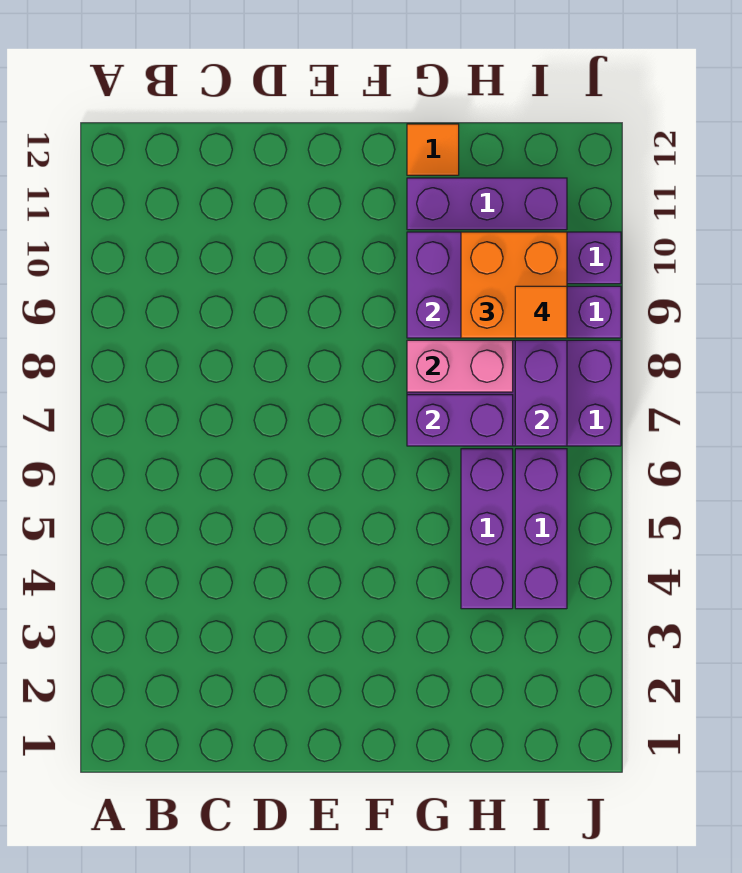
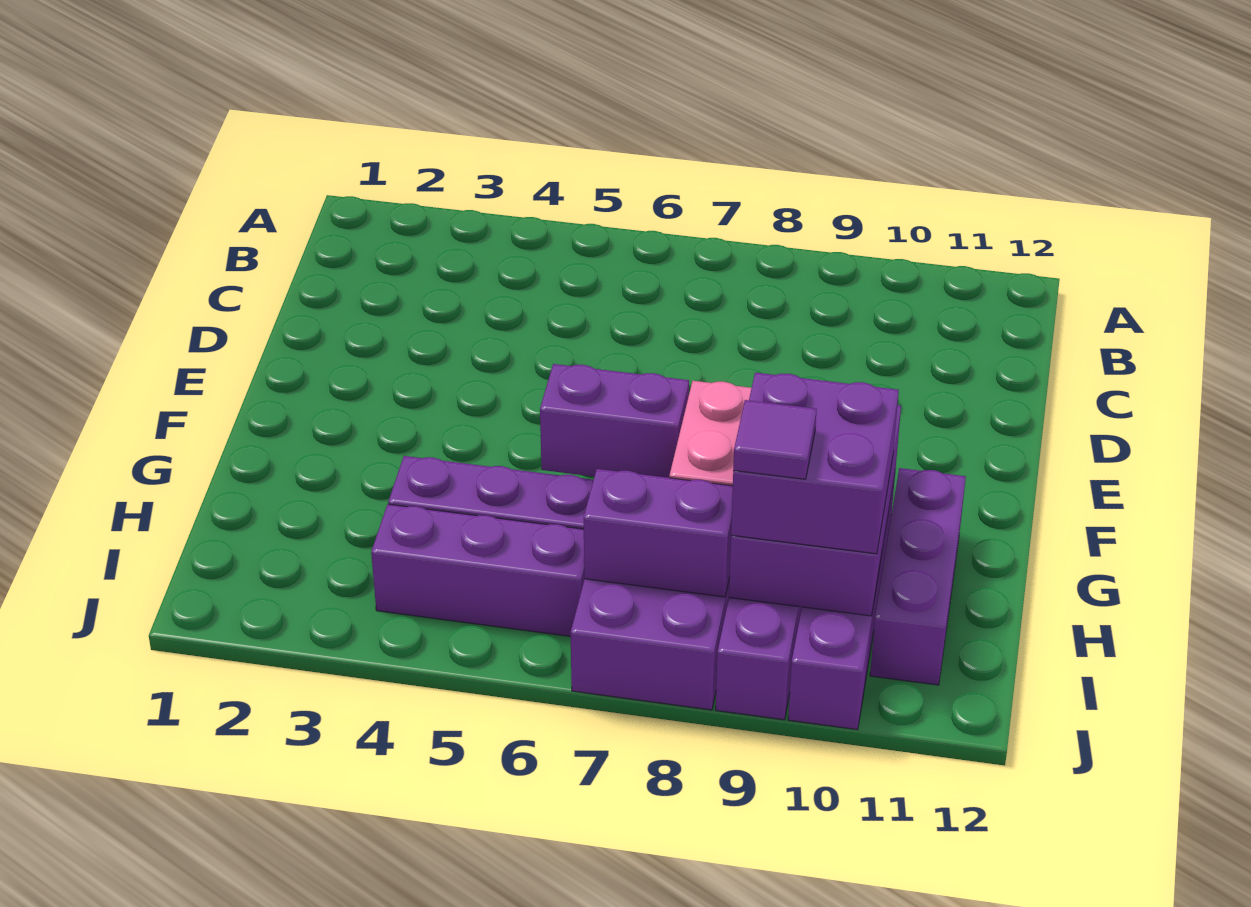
purple brick G7:H7 level 2 -> purple brick G6:G7 level 2
orange tile G12 level 1 -> none
orange brick H9:I10 level 3 -> purple brick H9:I10 level 3
orange tile I9 level 4 -> purple tile I9 level 4

